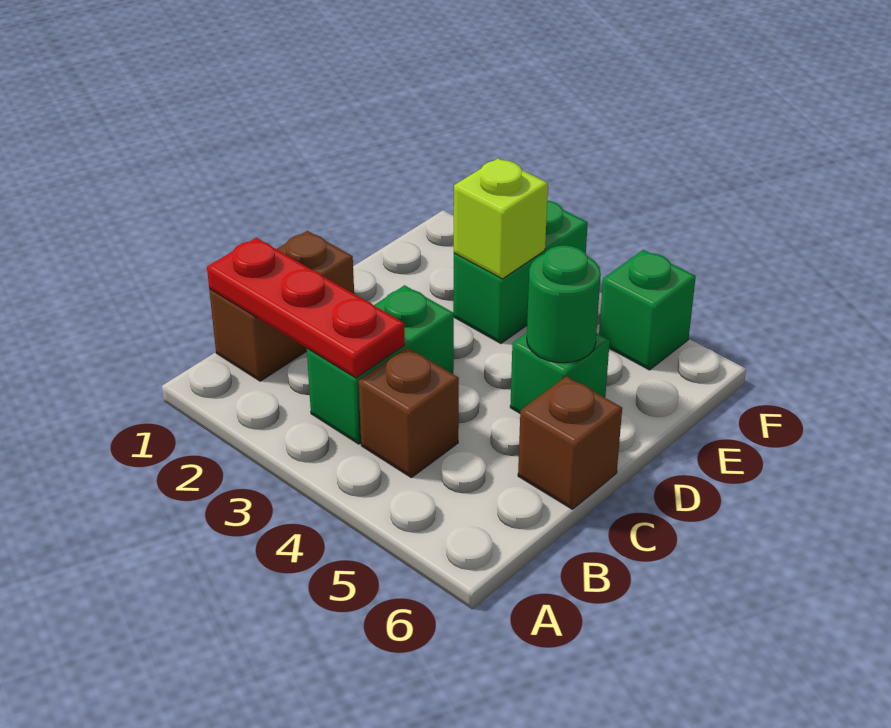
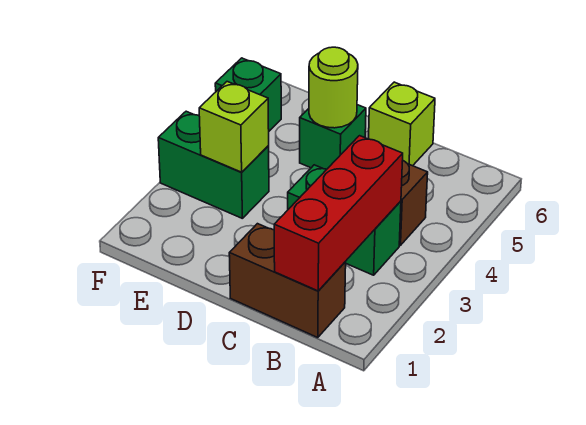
red plate B1:B3 level 2 -> red brick B1:B3 level 2
brown brick C6 level 1 -> lime brick C6 level 1
green round brick D5 level 2 -> lime round brick D5 level 2

